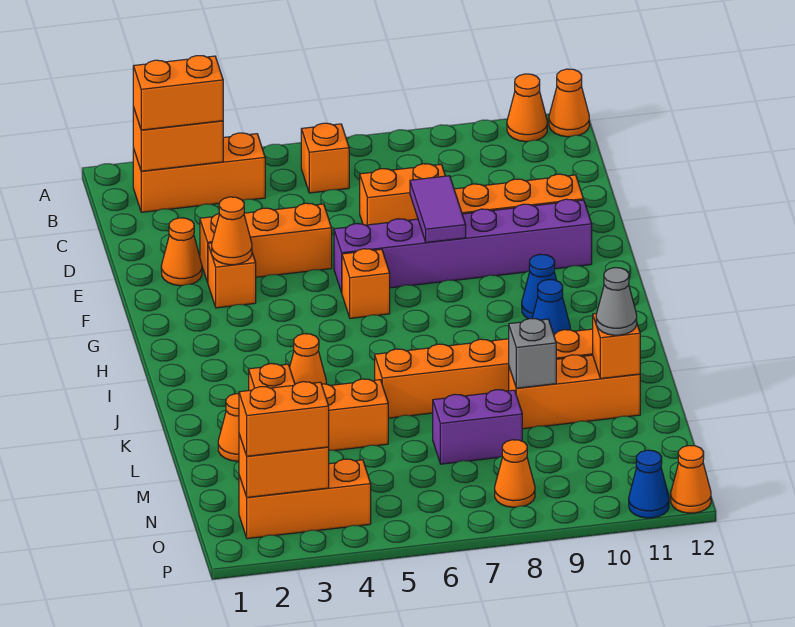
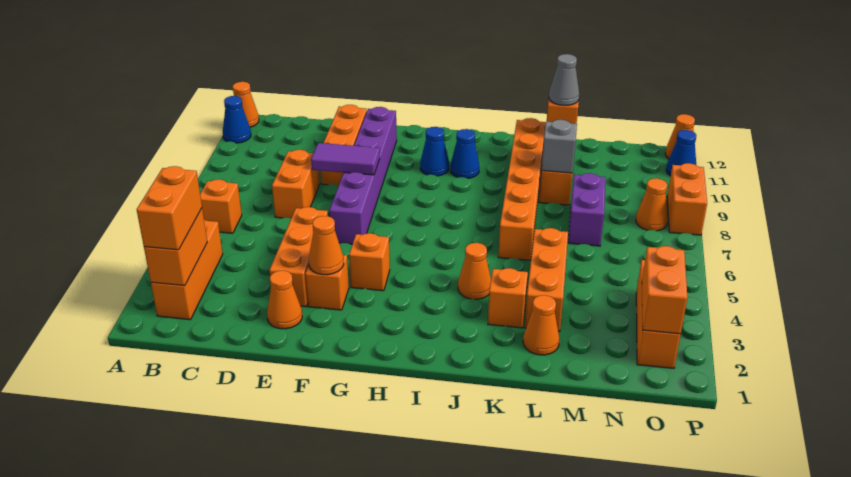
orange cone A11 level 1 -> blue cone A11 level 1
orange brick G6 level 1 -> orange brick G4 level 1
orange brick O2:O3 level 3 -> orange brick P8:P9 level 1

